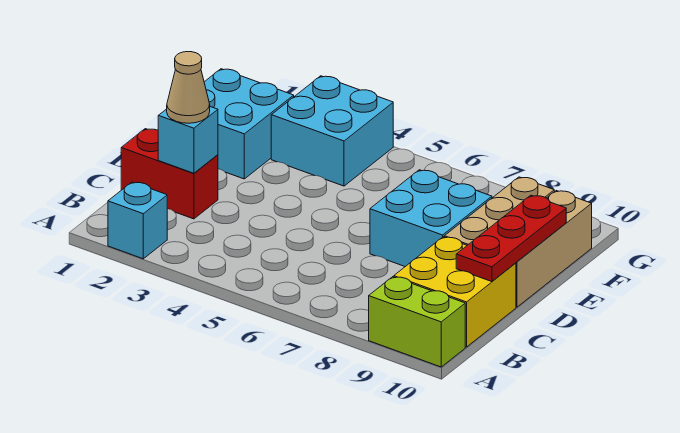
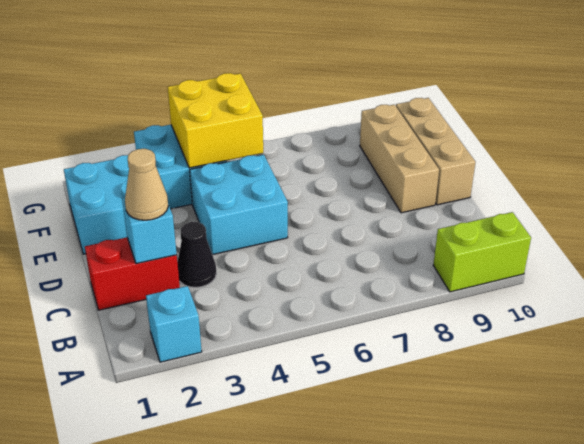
yellow brick B9:C10 level 1 -> yellow brick F4:G5 level 2
none -> black cone C3 level 1
red plate C10:E10 level 2 -> none
cyan brick D7:E8 level 1 -> cyan brick D4:E5 level 1

